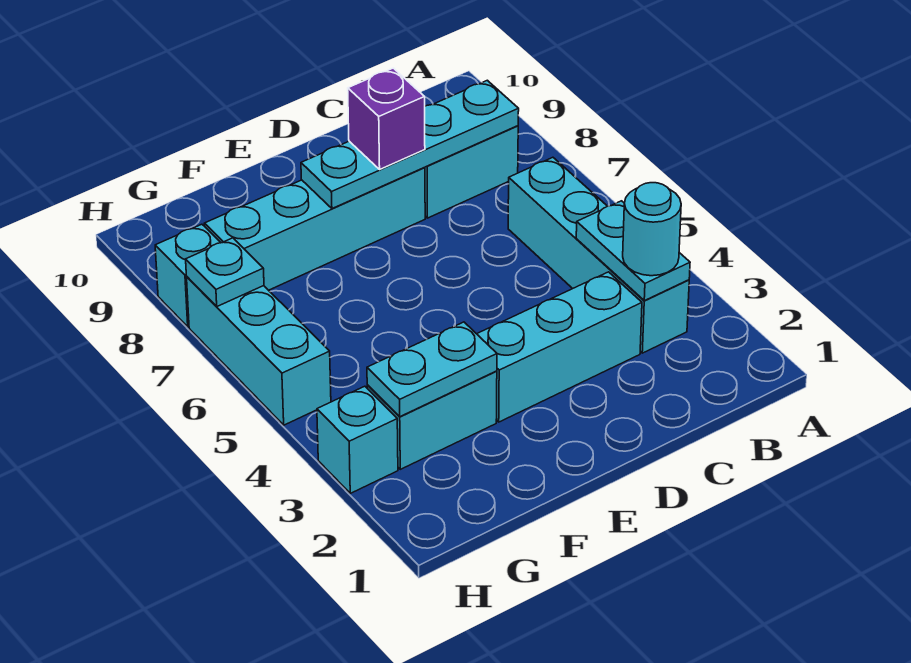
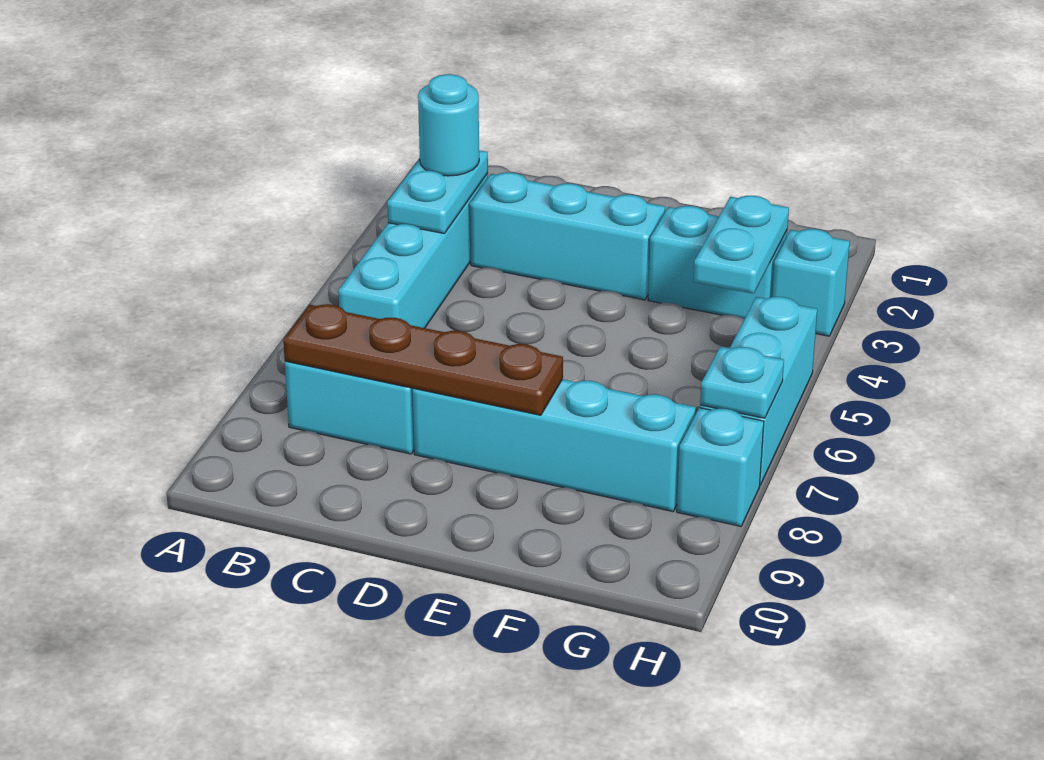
cyan plate B8:E8 level 2 -> brown plate B8:E8 level 2
purple brick D8 level 3 -> none
cyan plate F3:G3 level 2 -> cyan plate G3:G4 level 2

